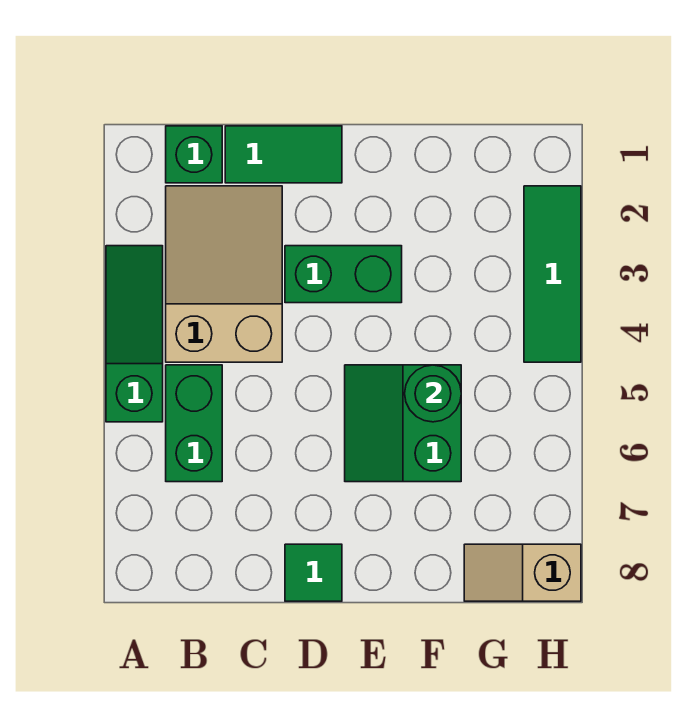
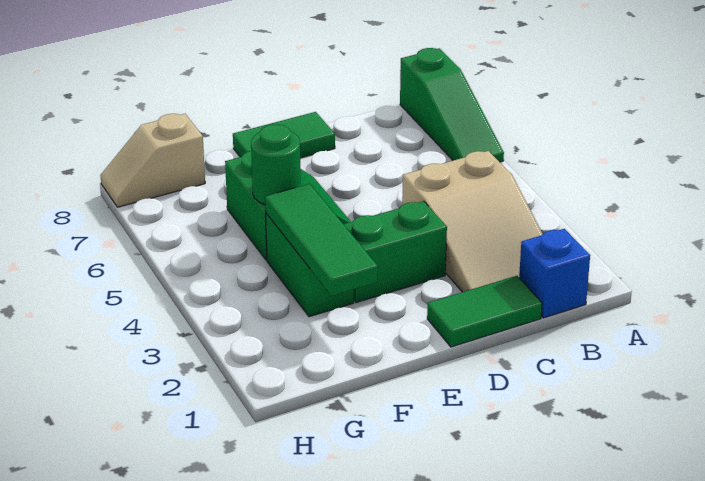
green slope A3:A5 level 1 top 5 -> green slope A6:A8 level 1 top 8
green brick B1 level 1 -> blue brick B1 level 1
green brick B5:B6 level 1 -> green brick F3:F4 level 1
green tile D8 level 1 -> green tile D8:E8 level 1
tan slope G8:H8 level 1 top H -> tan slope G8:H8 level 1 top G
green tile H2:H4 level 1 -> green tile F2:F4 level 2

